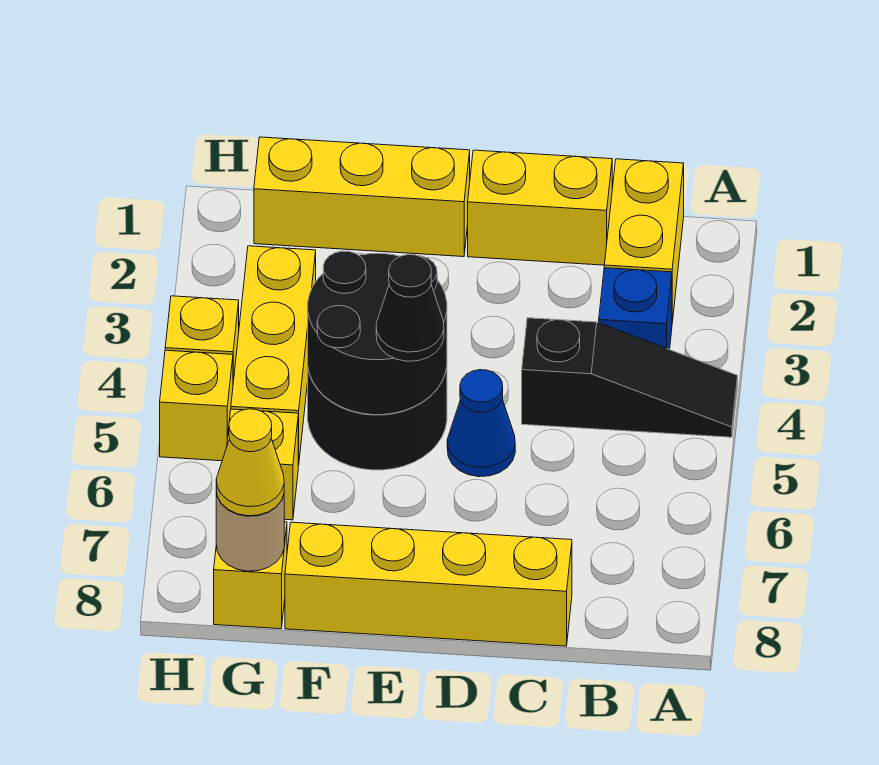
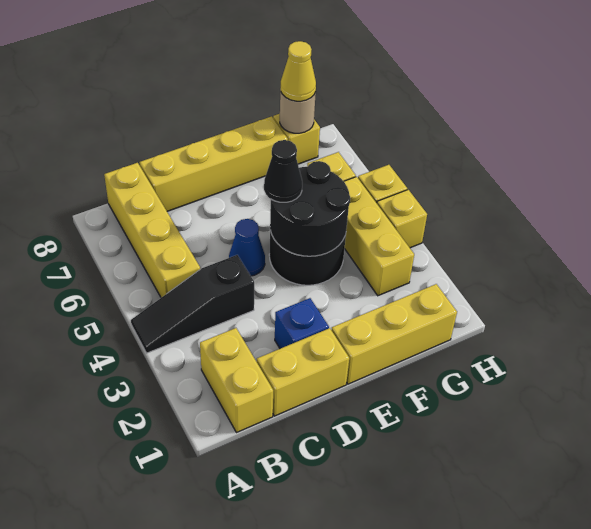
blue brick B3 level 1 -> blue brick D2 level 1
none -> yellow brick B5:B8 level 1

